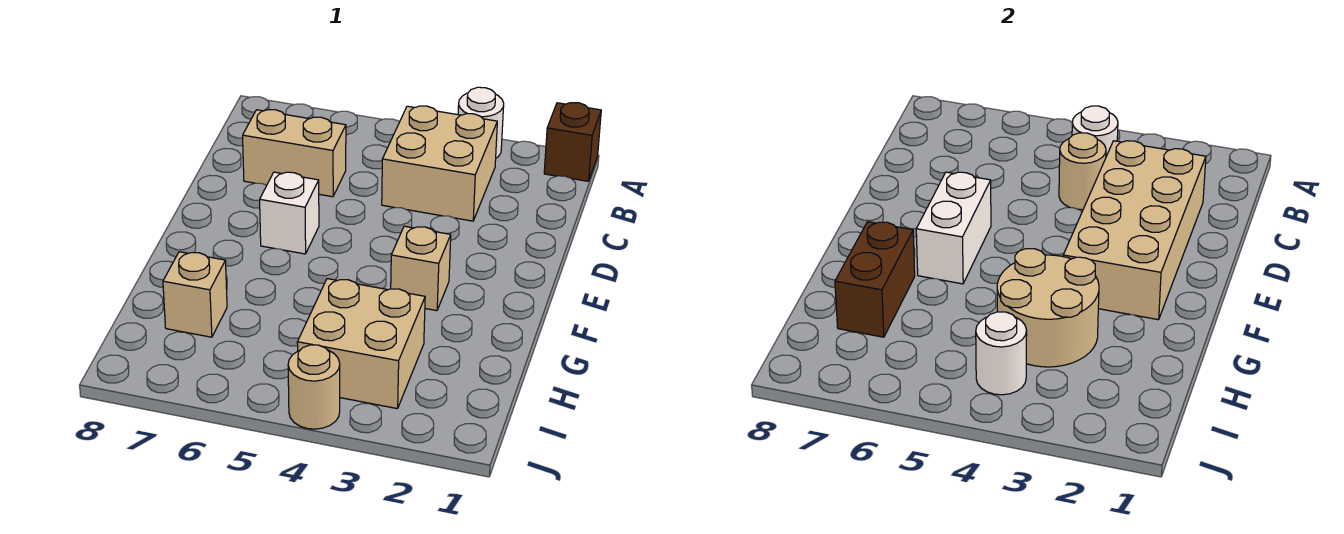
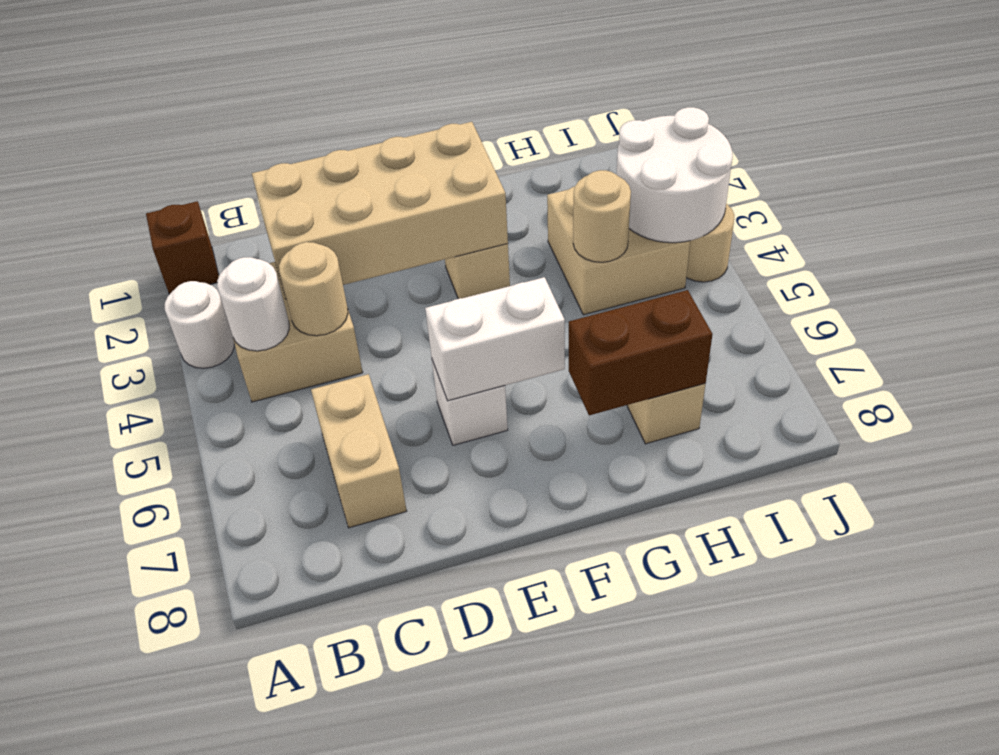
tan round brick G3:H4 level 2 -> tan round brick H4 level 2
white round brick I4 level 2 -> white round brick I3:J4 level 2

